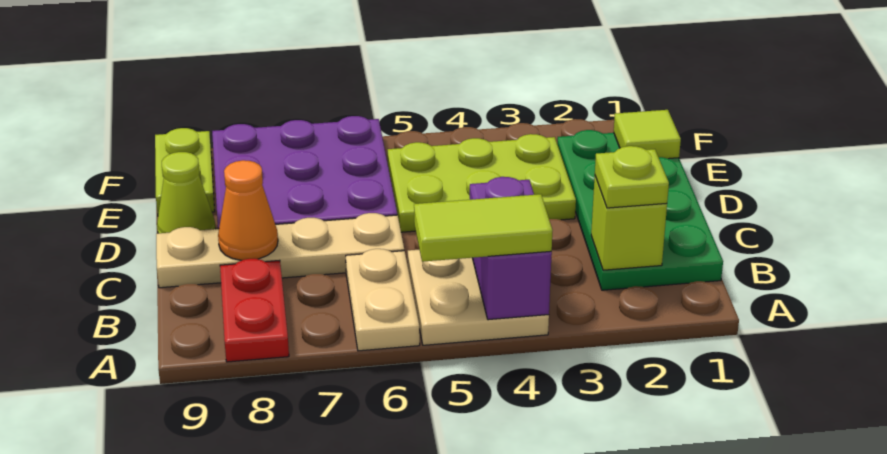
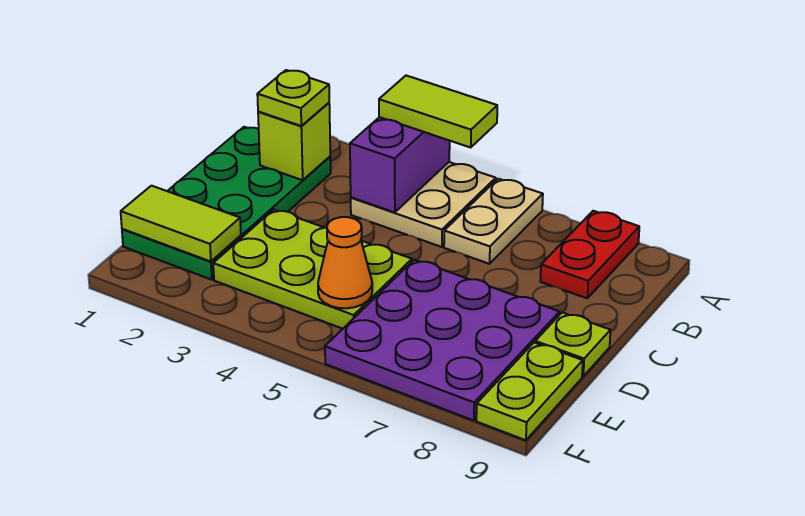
tan plate C6:C9 level 1 -> none
orange cone C8 level 2 -> orange cone E5 level 2
lime cone D9 level 1 -> lime plate D9 level 1
lime tile E1 level 2 -> lime tile E1:E2 level 2

